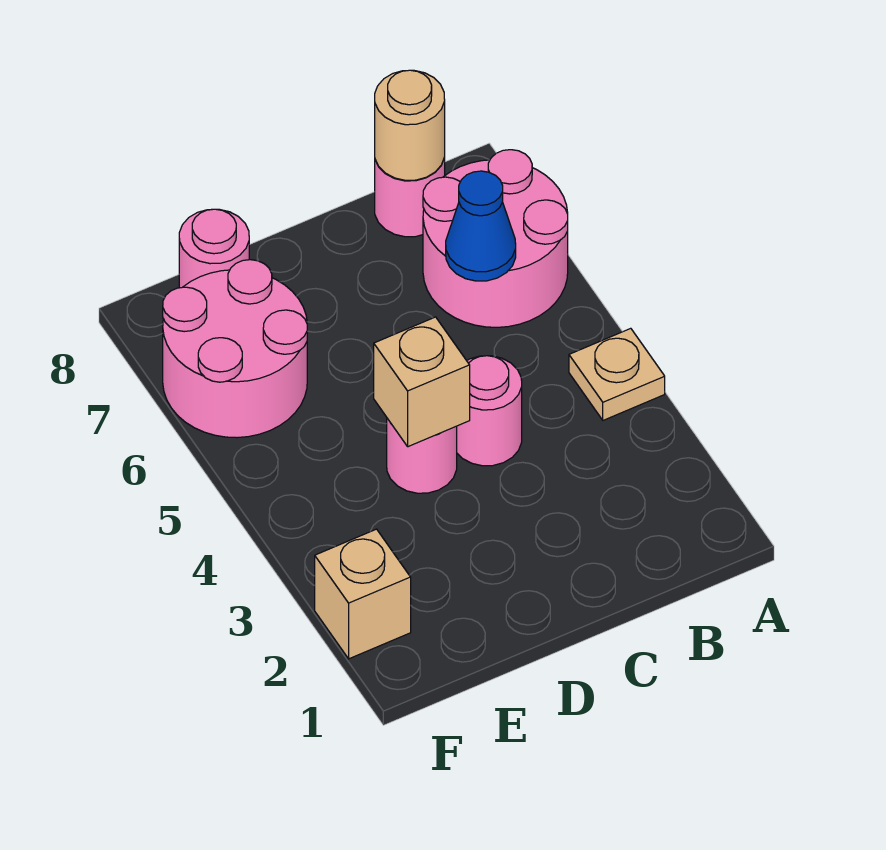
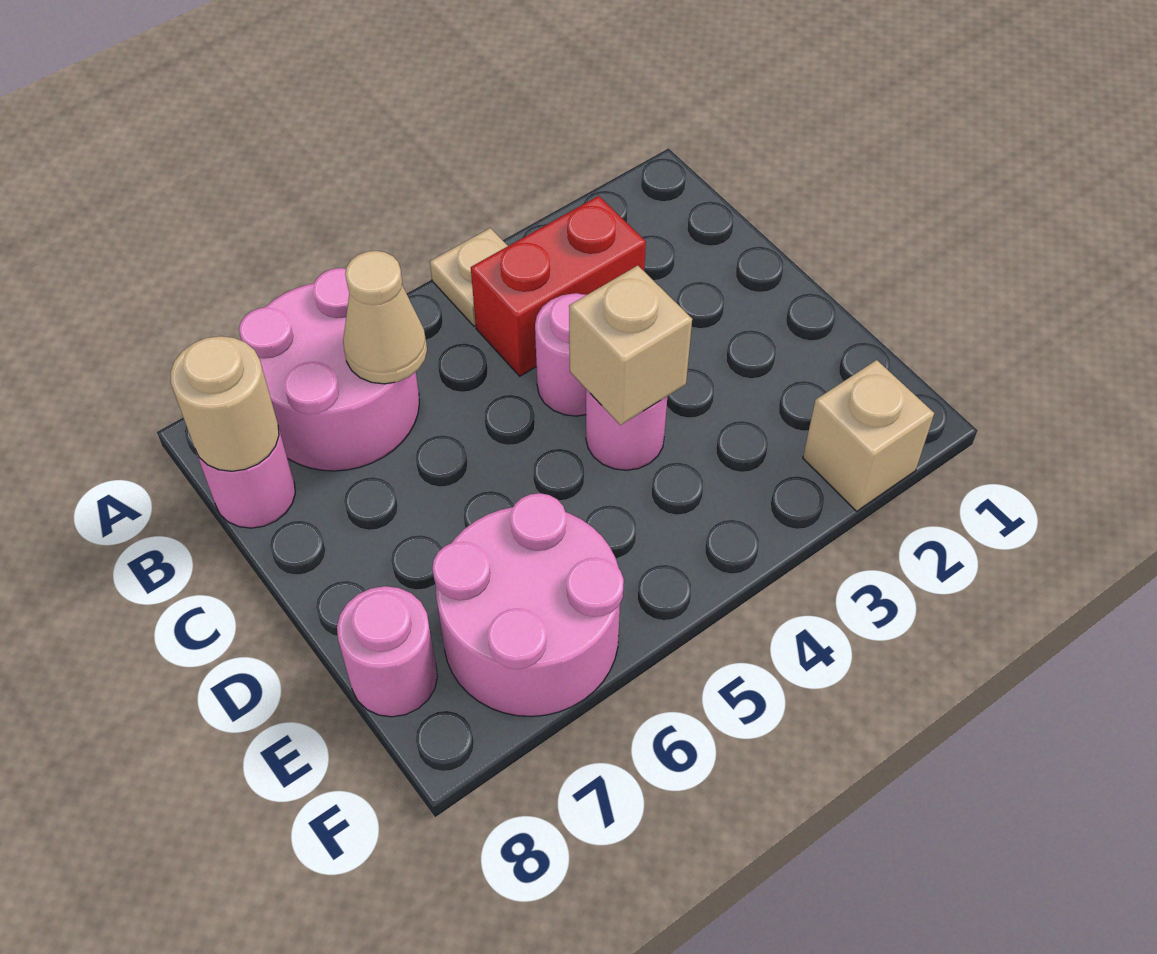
none -> red brick B3:B4 level 1
blue cone B6 level 2 -> tan cone B6 level 2

